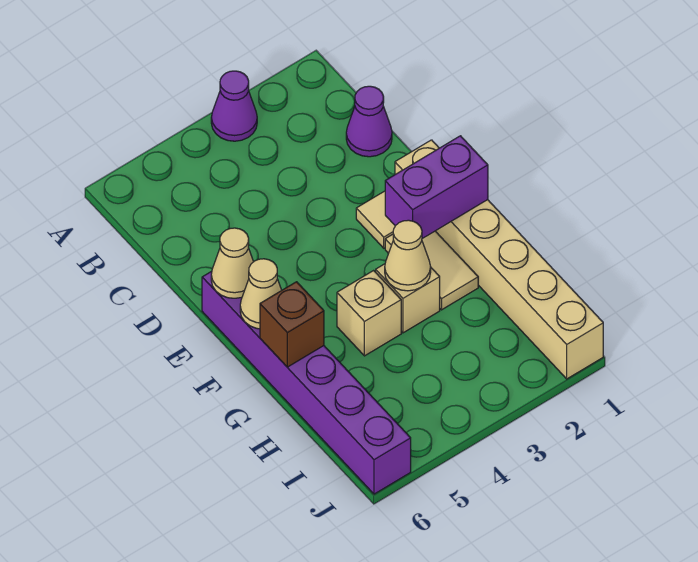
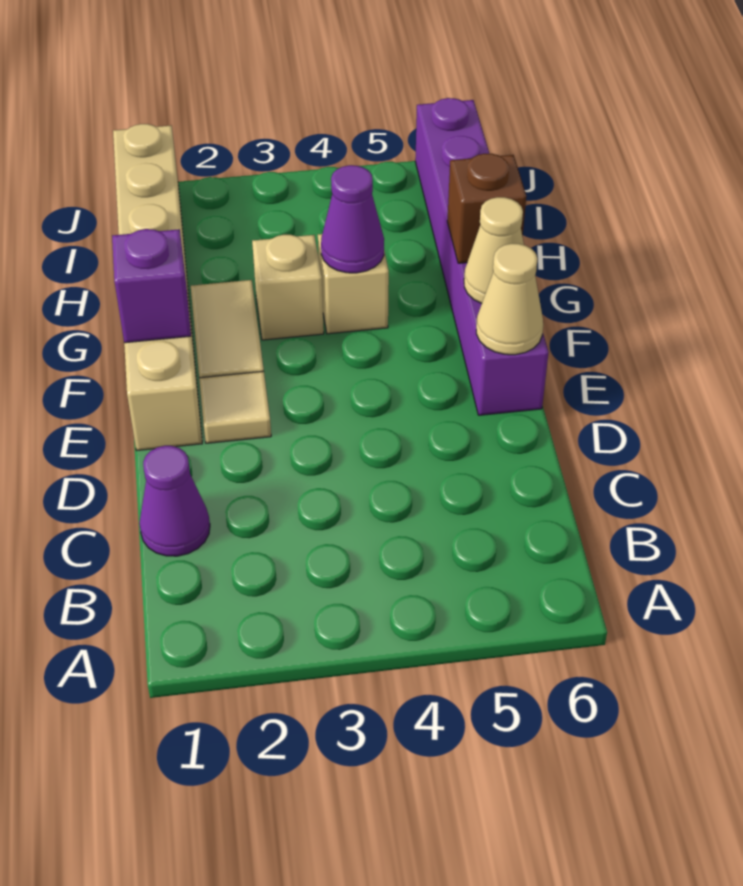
purple cone A3 level 1 -> purple cone G4 level 2
purple brick F1:F2 level 2 -> purple brick F1 level 2
tan cone G3 level 2 -> none

